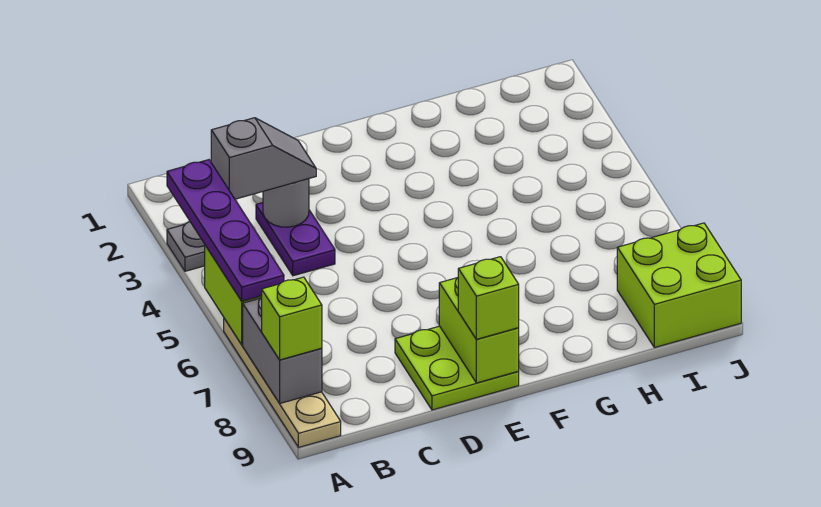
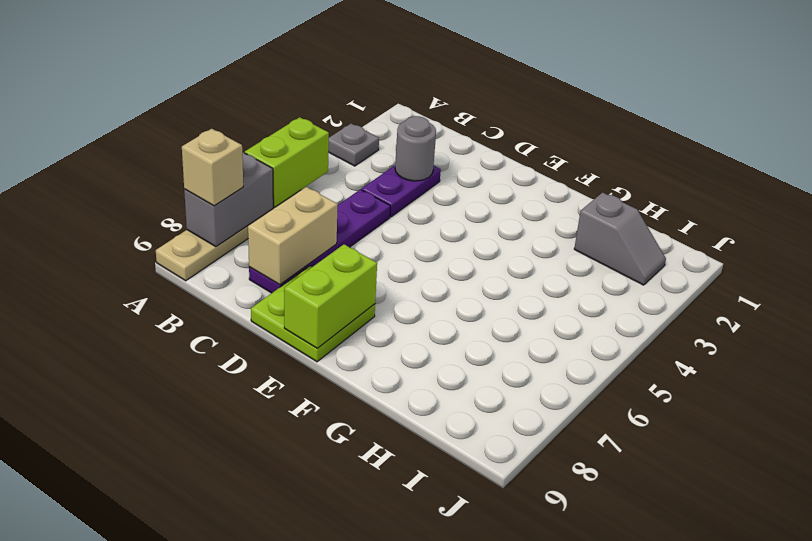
purple plate A3:A6 level 3 -> purple plate C5:C8 level 1
lime brick A8 level 3 -> tan brick A8 level 3
grey slope B3:C3 level 3 top B -> grey slope H2:I2 level 1 top H
none -> tan brick C7:C8 level 2
lime brick E9 level 3 -> none
lime brick I8:J9 level 1 -> none

